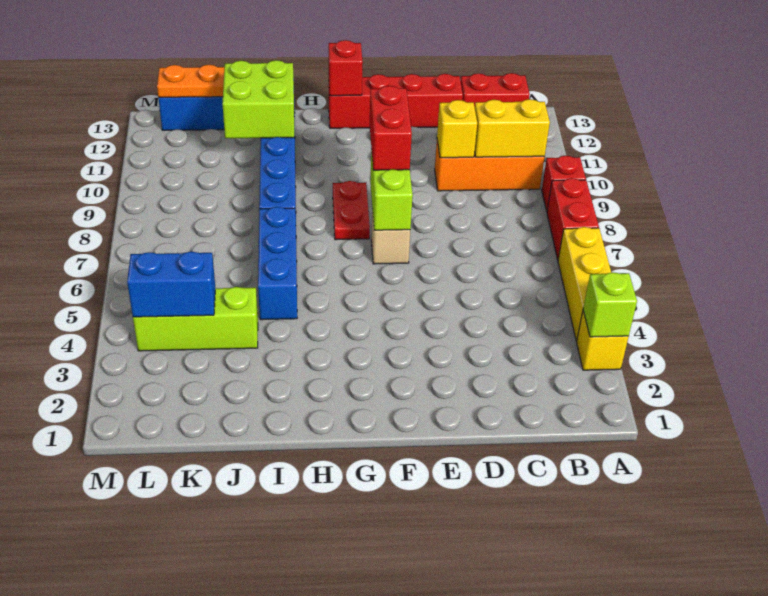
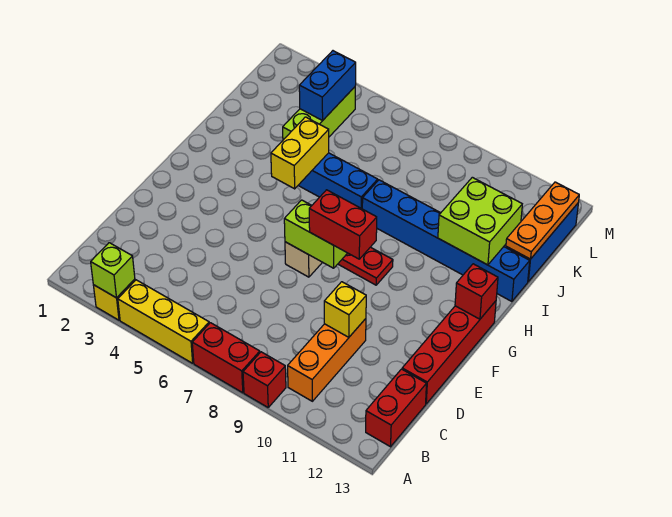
yellow brick B10:C10 level 2 -> yellow brick H5:I5 level 2

